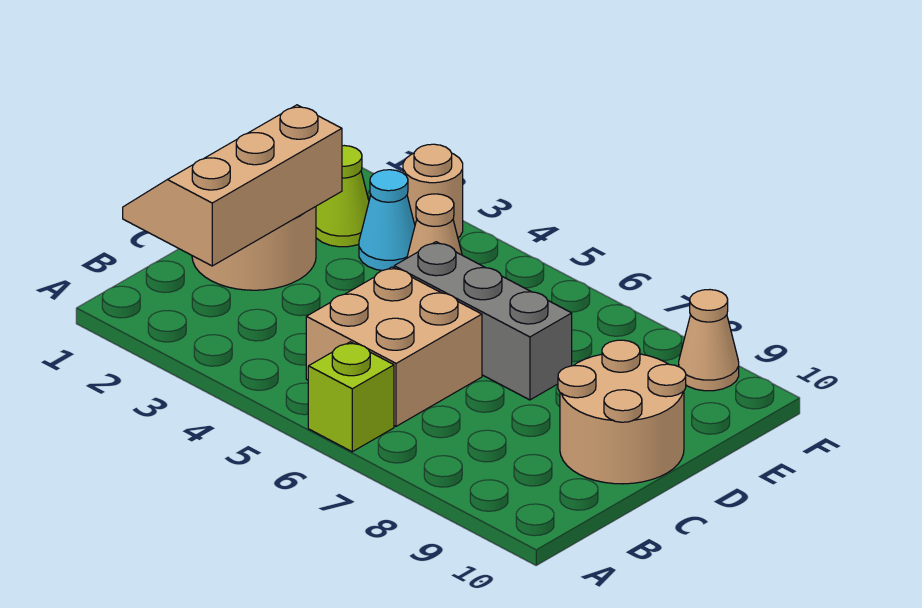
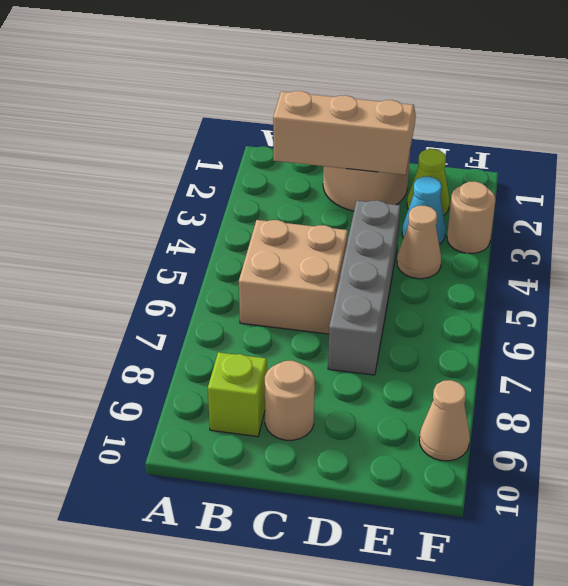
lime brick A6 level 1 -> lime brick B9 level 1
tan round brick C9:D10 level 1 -> tan round brick C9 level 1
grey brick D5:D7 level 1 -> grey brick D4:D7 level 1

